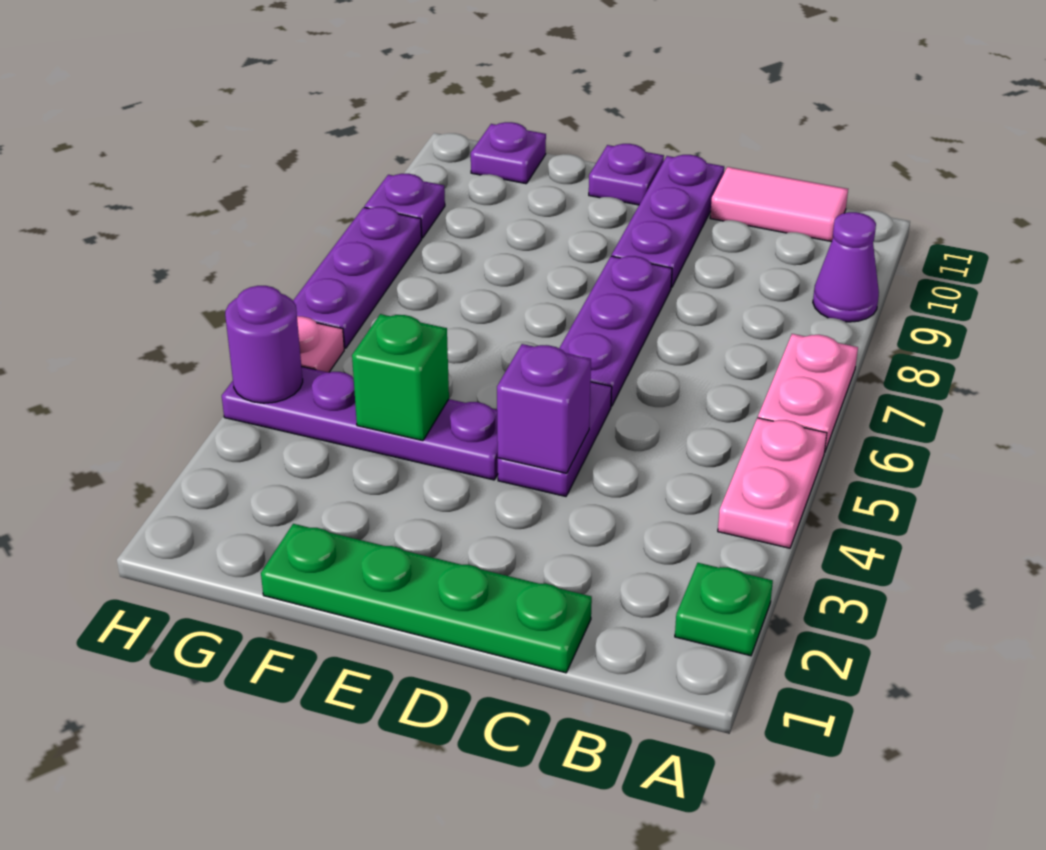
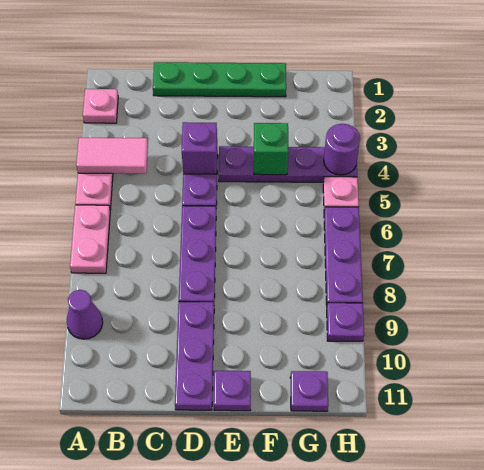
green plate A2 level 1 -> pink plate A2 level 1
pink tile B11:C11 level 1 -> pink tile A4:B4 level 2

